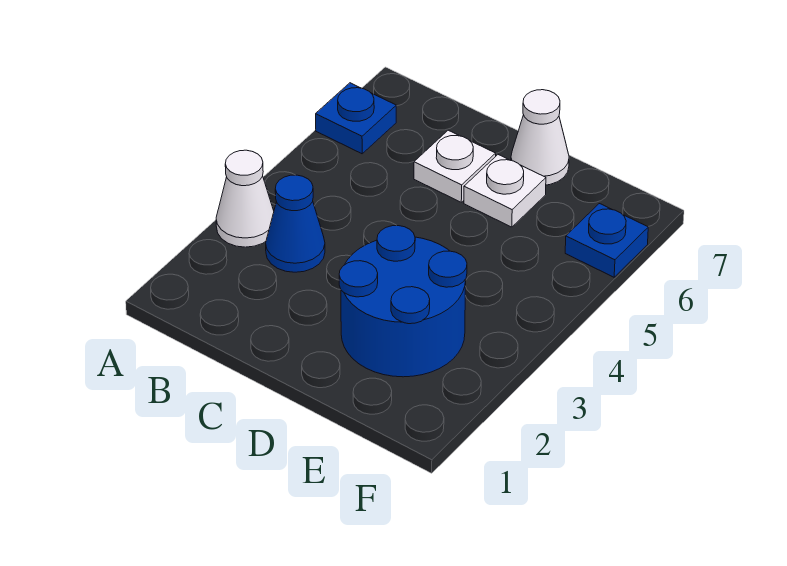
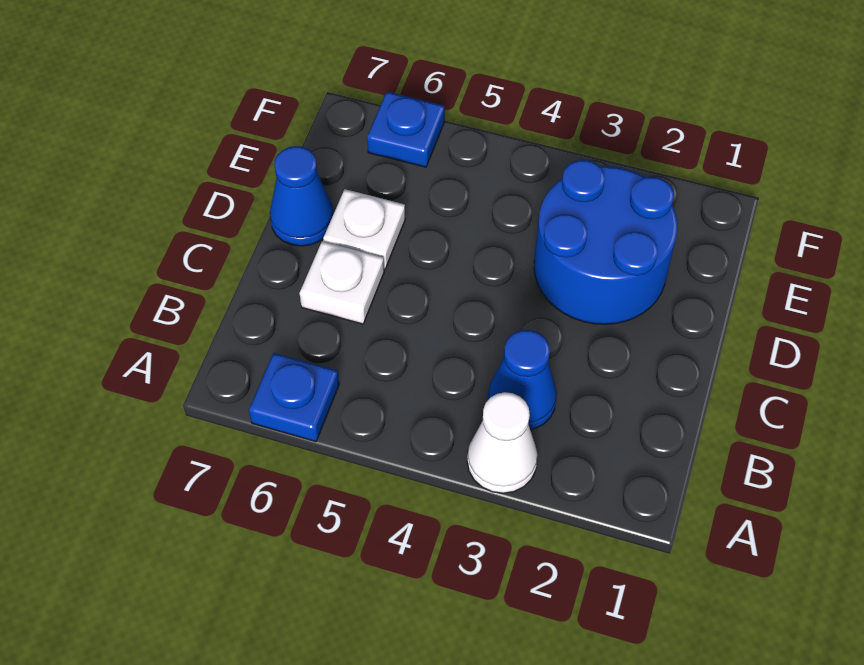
white cone D7 level 1 -> blue cone D7 level 1

